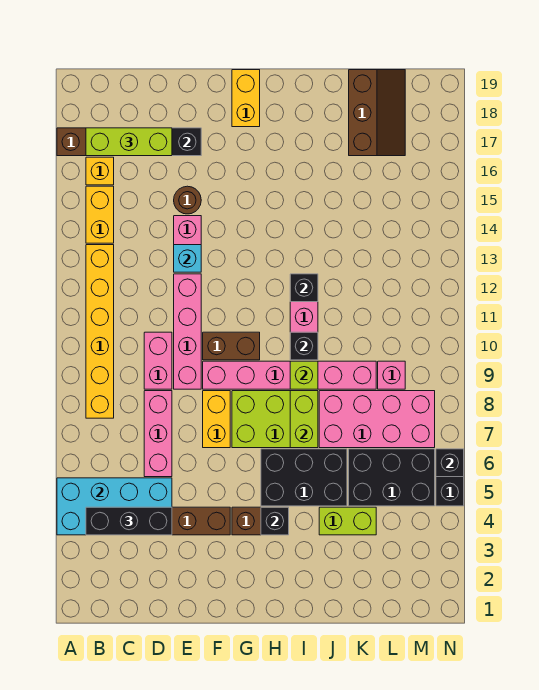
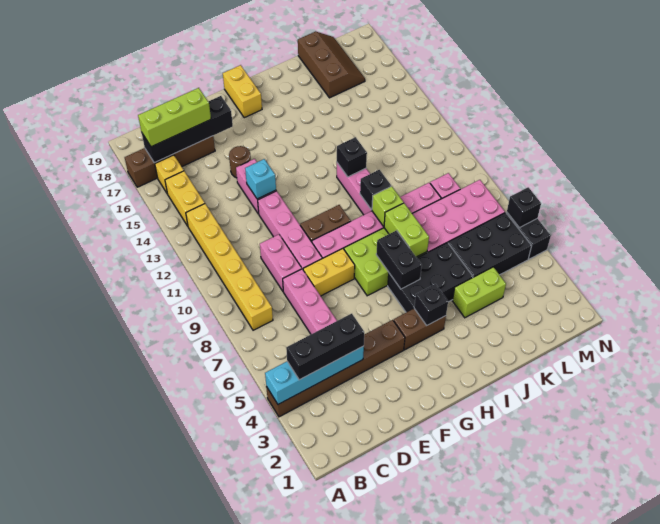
cyan brick A4:D5 level 2 -> cyan brick A4:D4 level 2
yellow brick F7:F8 level 1 -> yellow brick E8:F8 level 1
none -> black brick H6:H7 level 2

